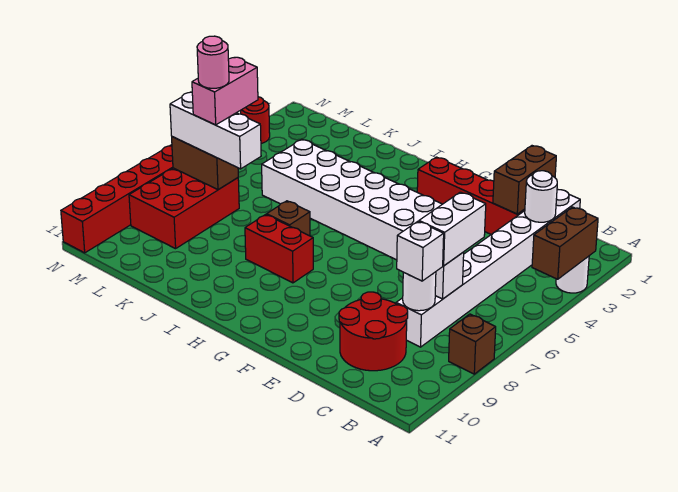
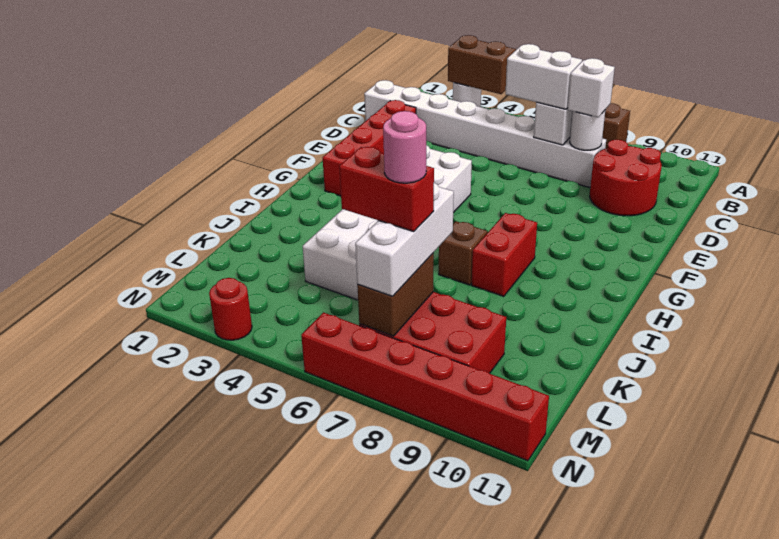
white round brick C2 level 2 -> none
brown brick D1:D2 level 2 -> none
pink brick L6:L7 level 4 -> red brick L6:L7 level 4

